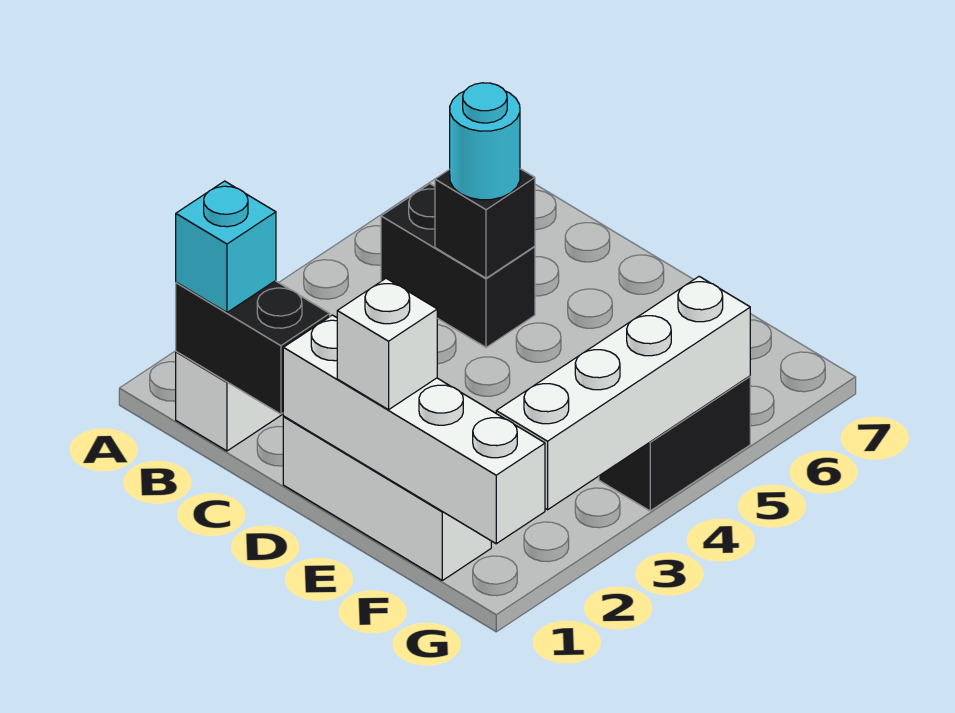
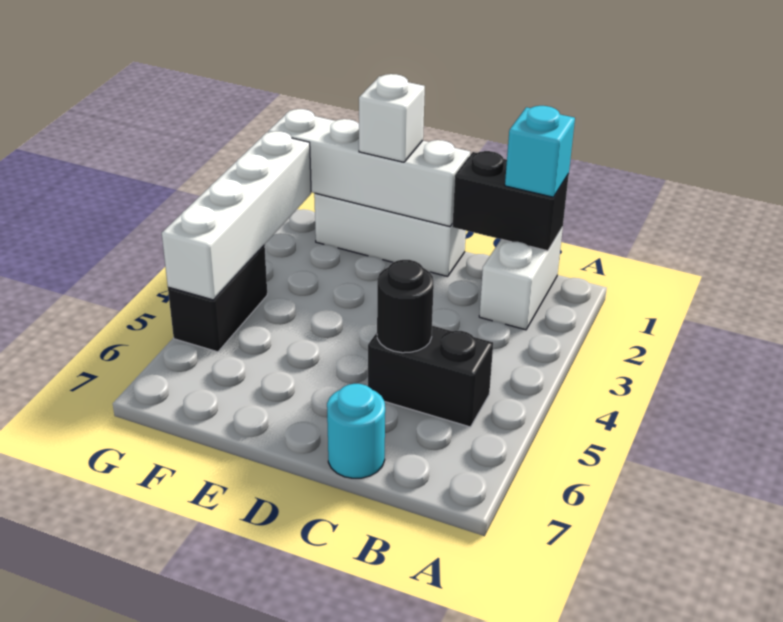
black brick C5 level 2 -> black round brick C5 level 2
cyan round brick C5 level 3 -> cyan round brick C7 level 1

